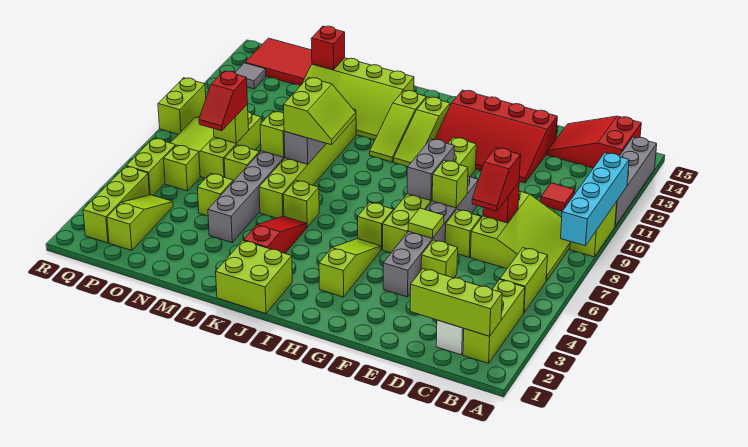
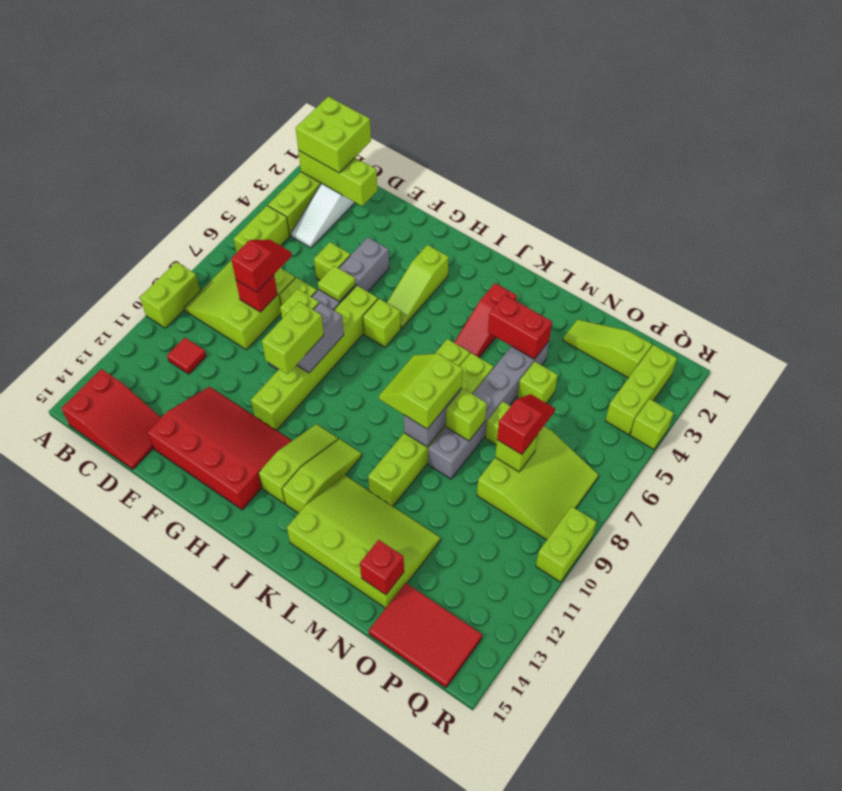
cyan brick A8:A11 level 2 -> none
grey brick A11:A14 level 1 -> none
lime brick J1:K2 level 1 -> lime brick B1:C2 level 3
none -> red brick L4:M4 level 2
lime slope P2:P4 level 1 top 2 -> lime slope N2:P2 level 1 top P
lime brick P6 level 1 -> lime brick R4 level 1
lime brick Q5:Q6 level 1 -> lime brick G9:G10 level 3
grey tile Q13 level 1 -> none

